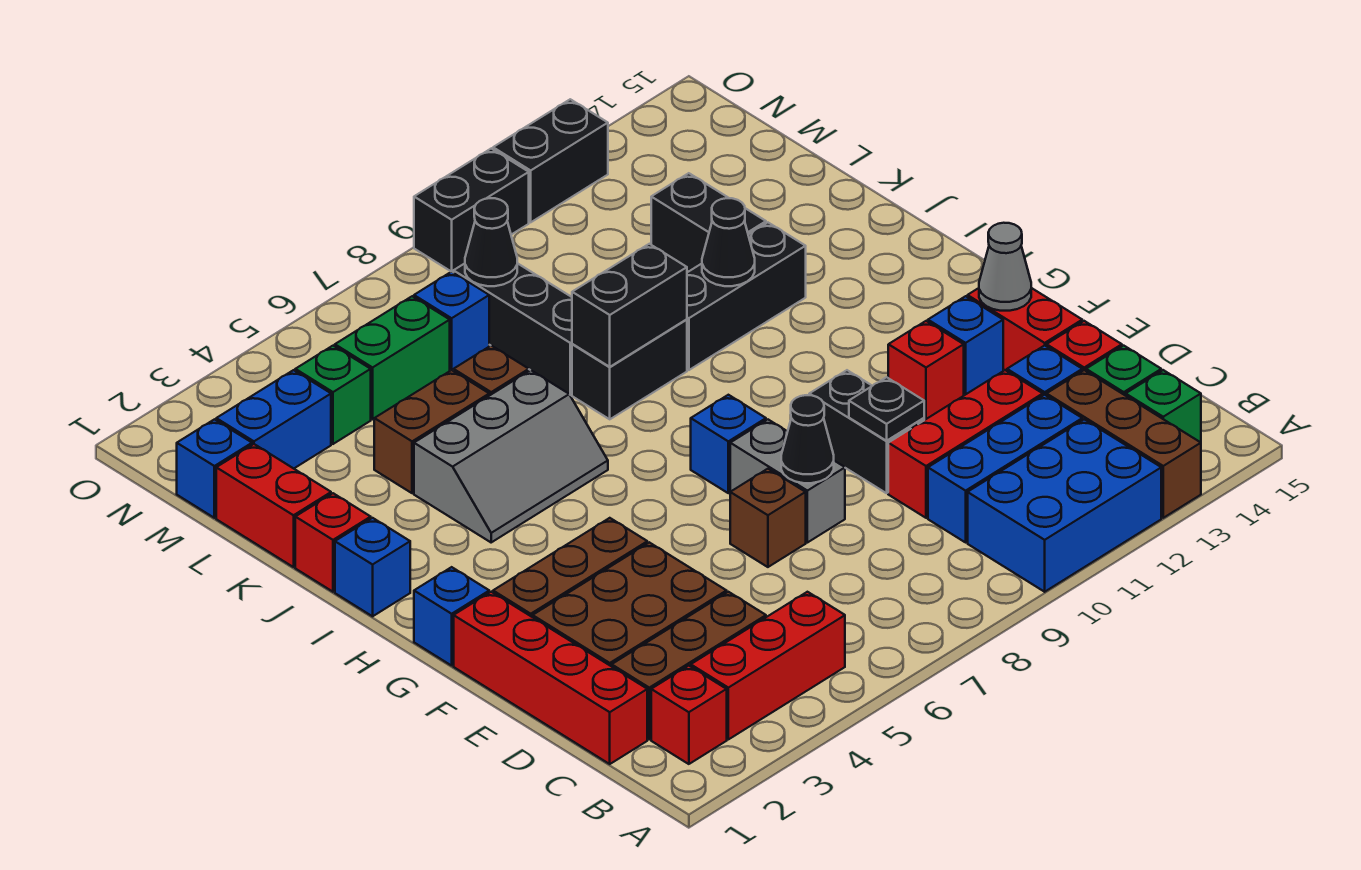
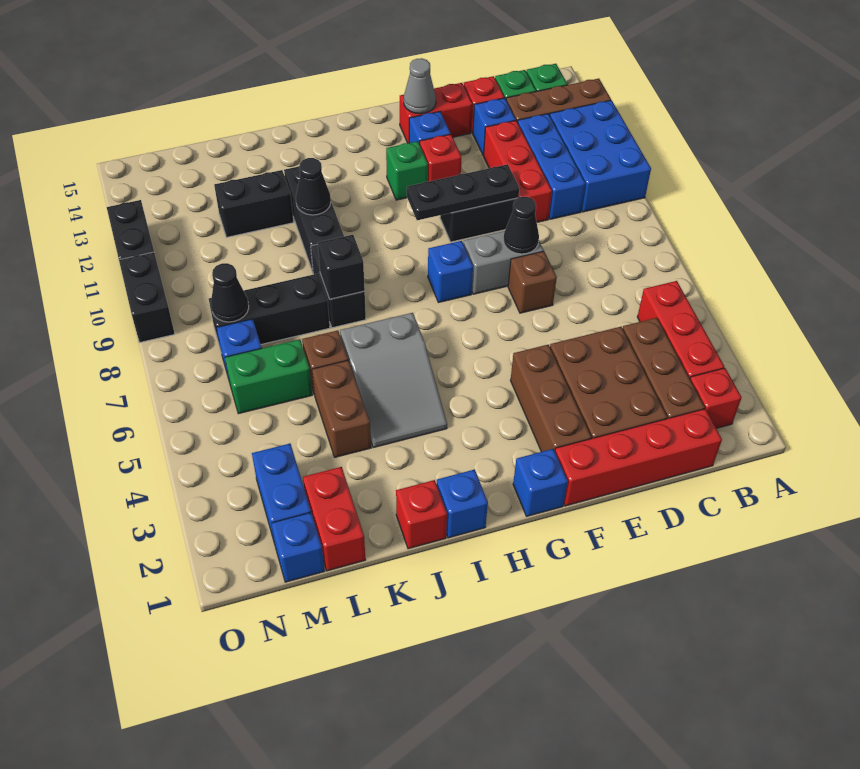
black plate E10 level 2 -> black plate E10:G10 level 2
grey slope I4:J6 level 1 top J -> grey slope I4:J6 level 1 top 6
black brick J8:J9 level 2 -> black brick J8 level 2
red brick K1:L1 level 1 -> red brick L1:L2 level 1
green brick M4 level 1 -> green brick G12 level 1
green brick M5:M6 level 1 -> green brick L6:M6 level 1

